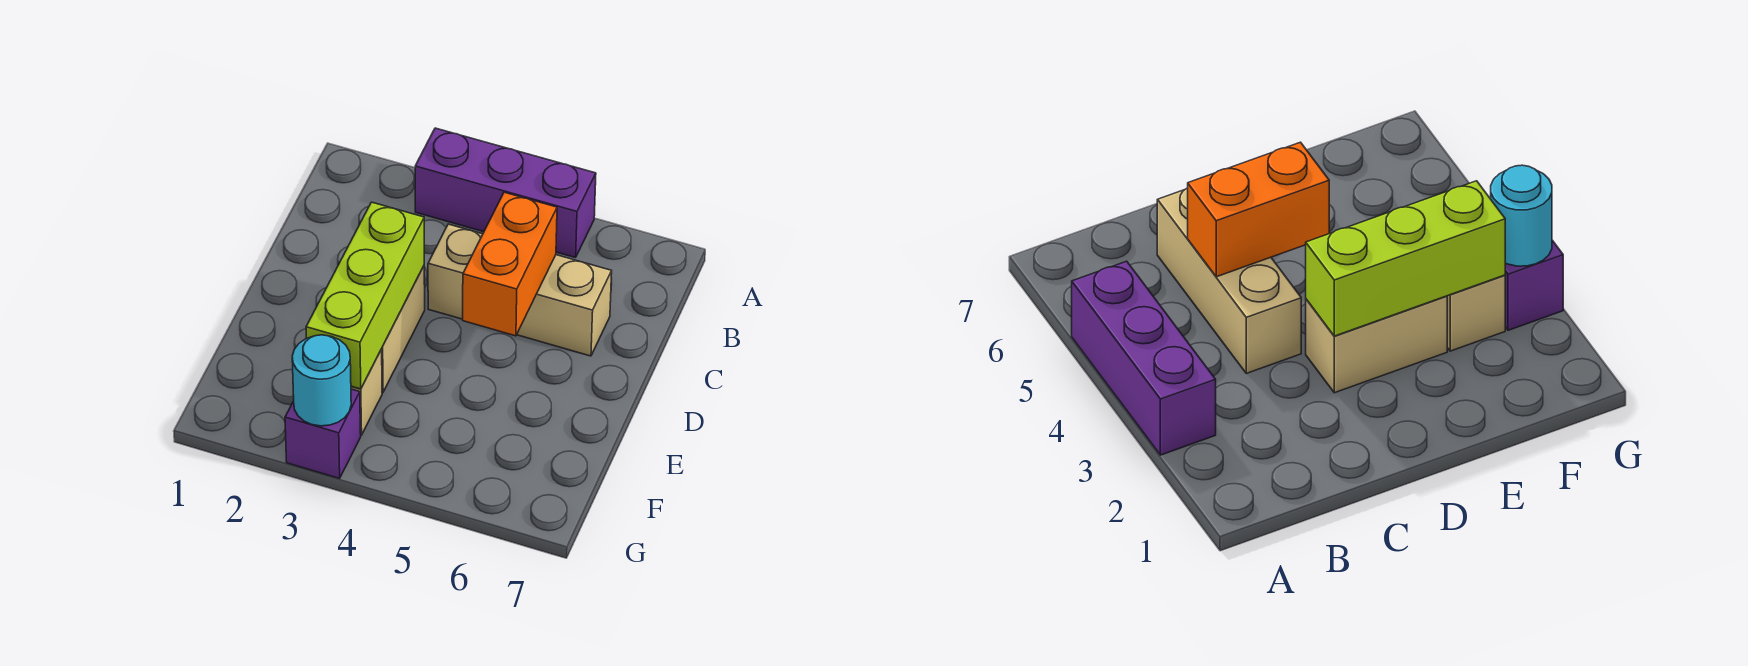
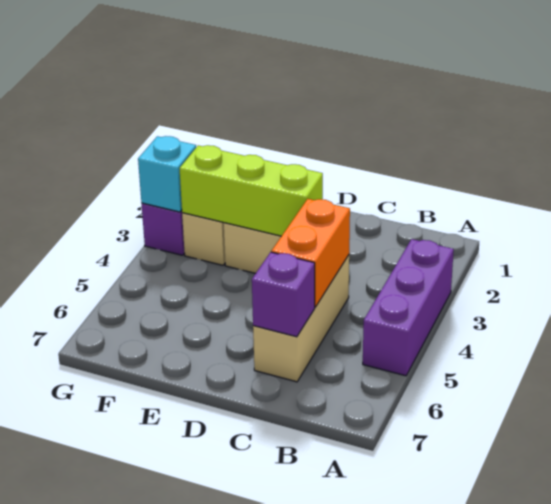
orange brick C5:D5 level 2 -> orange brick C4:C5 level 2
none -> purple brick C6 level 2
cyan round brick G3 level 2 -> cyan brick G3 level 2

